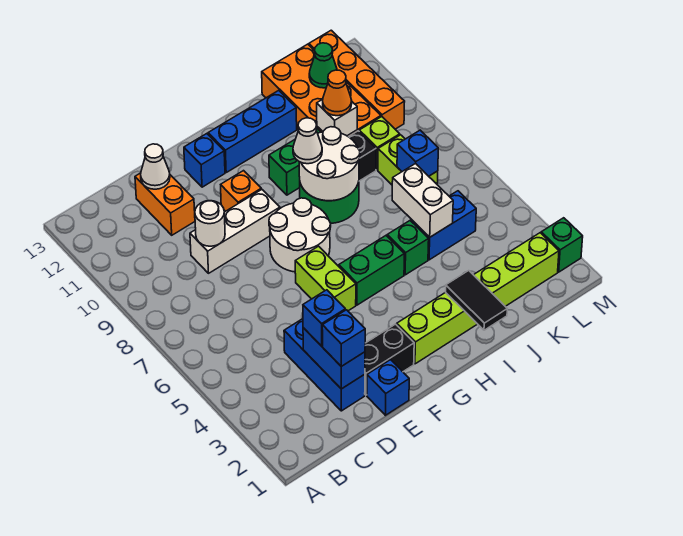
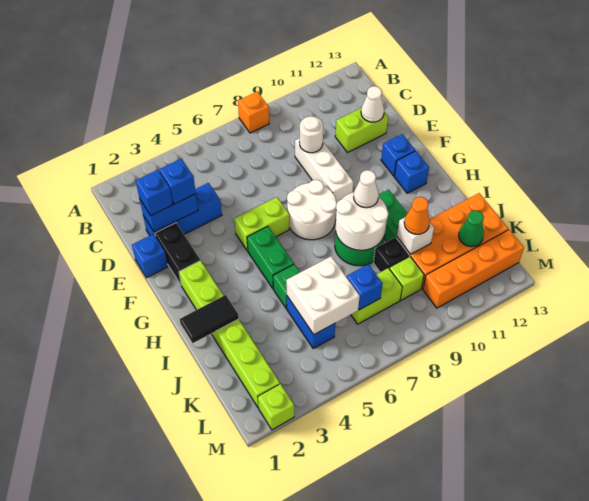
orange brick D11:D12 level 1 -> lime brick D11:D12 level 1
orange brick F10 level 1 -> orange brick A8 level 1
blue brick G12:I12 level 1 -> blue brick G12 level 1
white brick J5:J6 level 2 -> white brick J5:K6 level 2
green brick M2 level 1 -> lime brick M2 level 1

